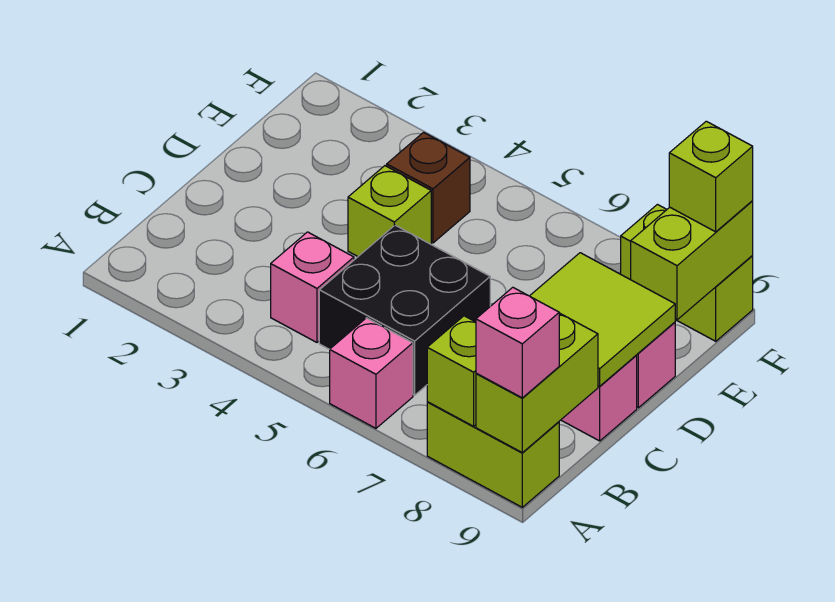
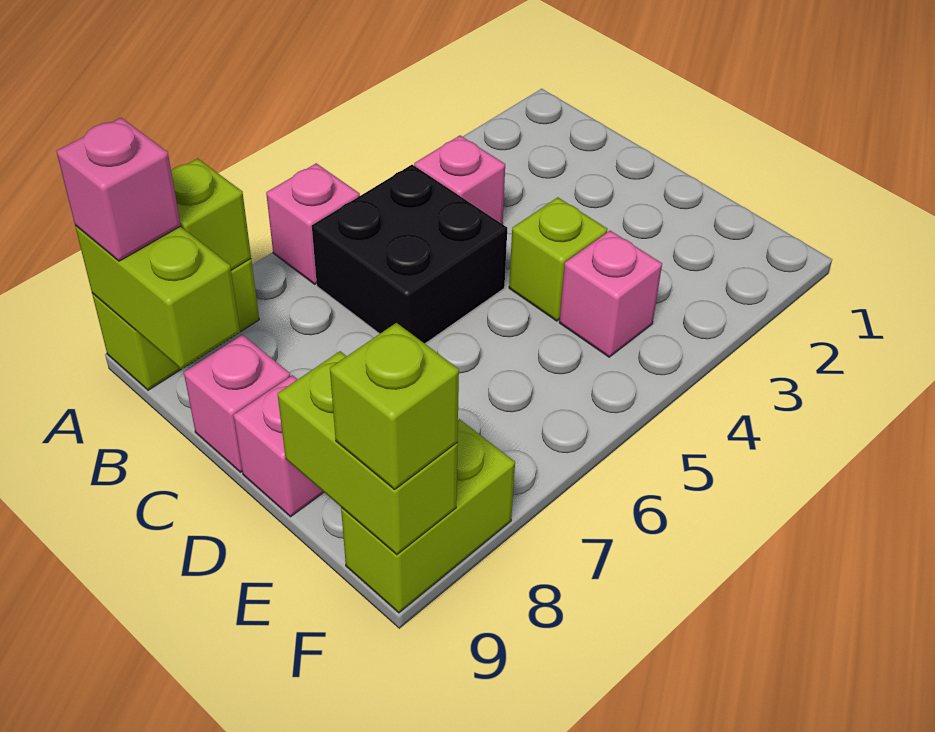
lime tile C8:D9 level 2 -> none
brown brick E4 level 1 -> pink brick E4 level 1

